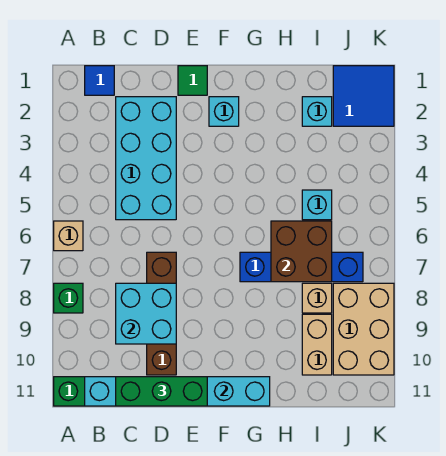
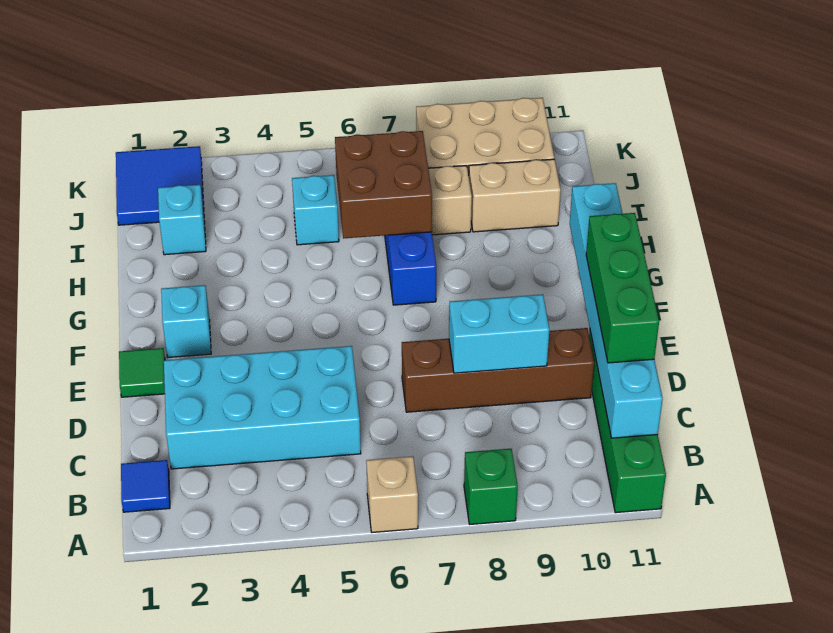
cyan brick C8:D9 level 2 -> cyan brick D8:D9 level 2

